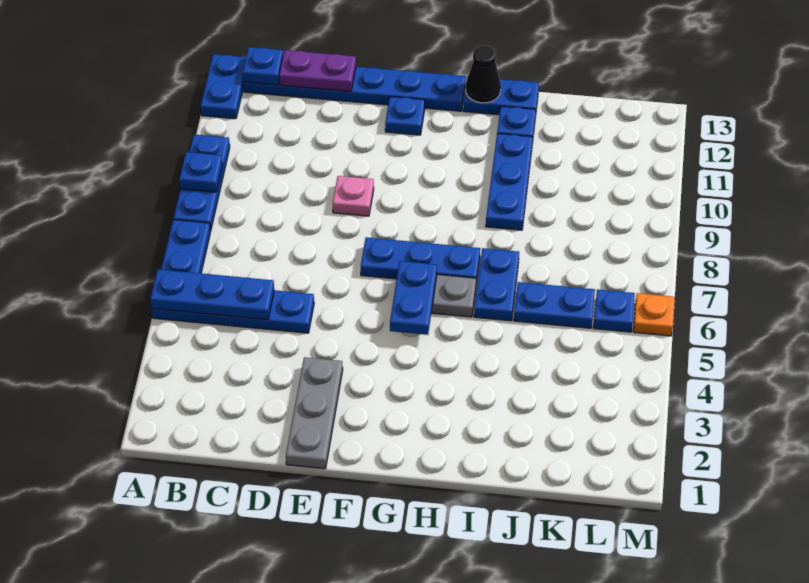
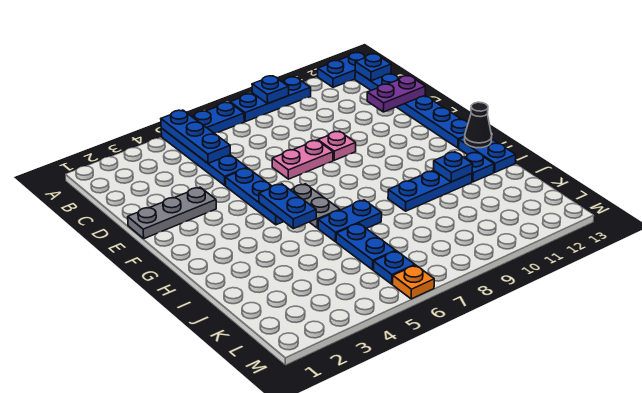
purple plate C13:D13 level 2 -> purple plate D12:D13 level 2
none -> pink plate E7:E8 level 1
blue plate F7:H7 level 1 -> blue plate E5:G5 level 1
blue plate F12 level 1 -> blue plate I11 level 2
blue plate G5:G6 level 2 -> blue plate G5:H5 level 2

